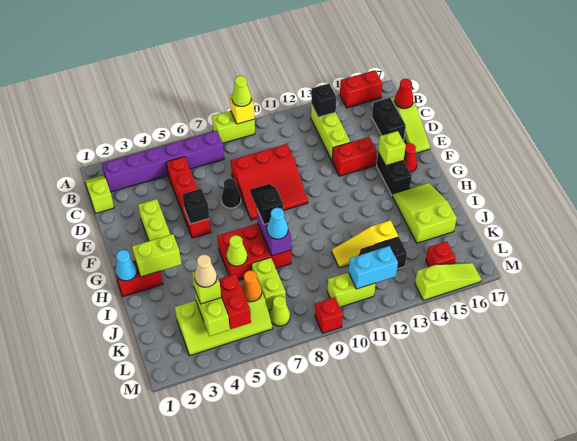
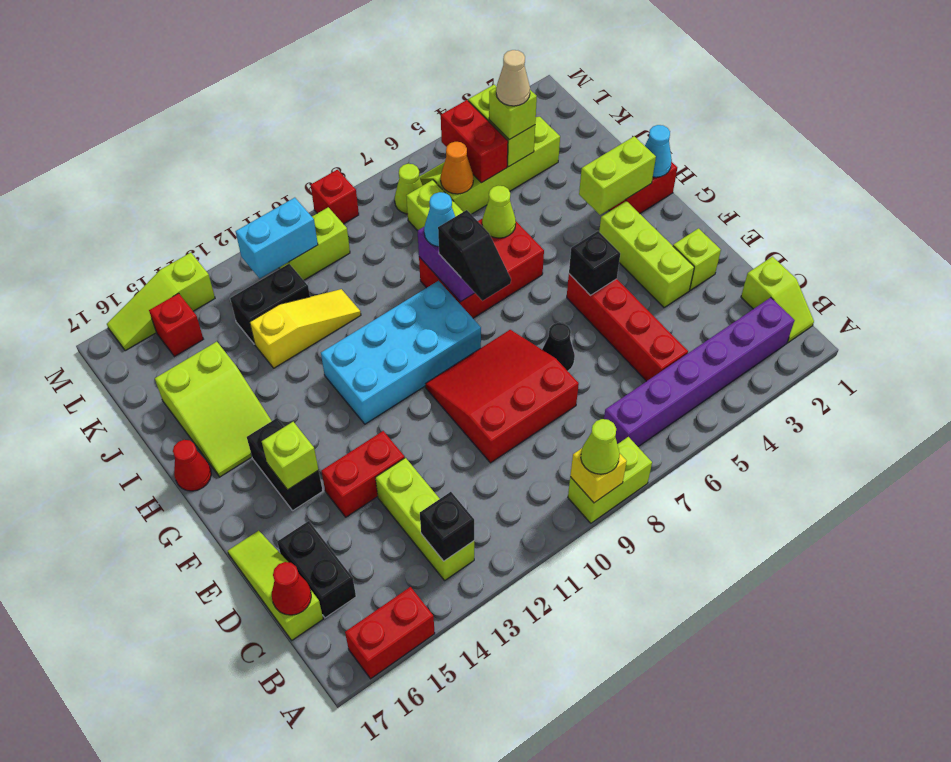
none -> lime brick E2 level 1
red cone F16 level 1 -> red cone H17 level 1
none -> cyan brick G9:H12 level 1

